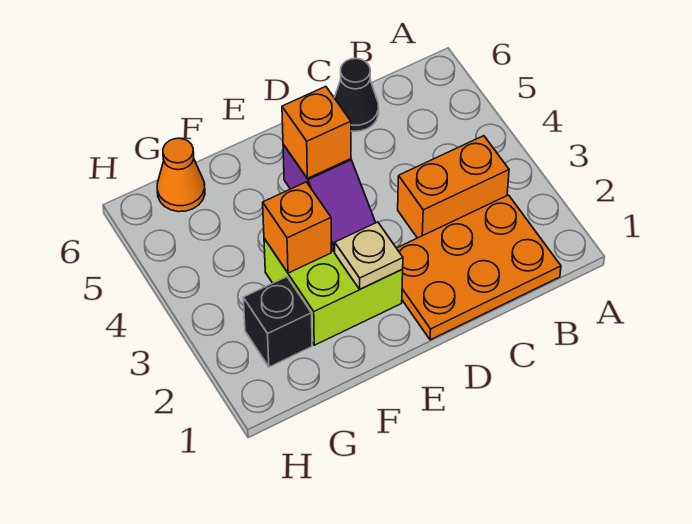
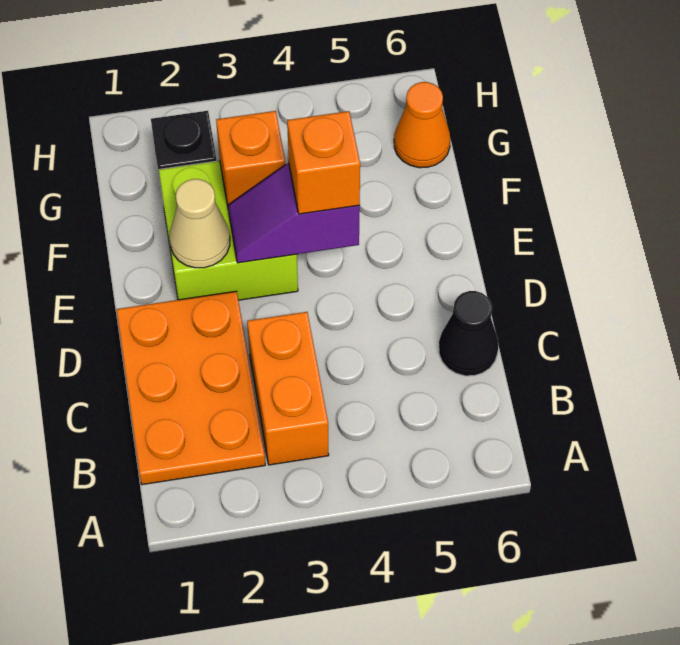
tan plate E2 level 2 -> tan cone E2 level 2

